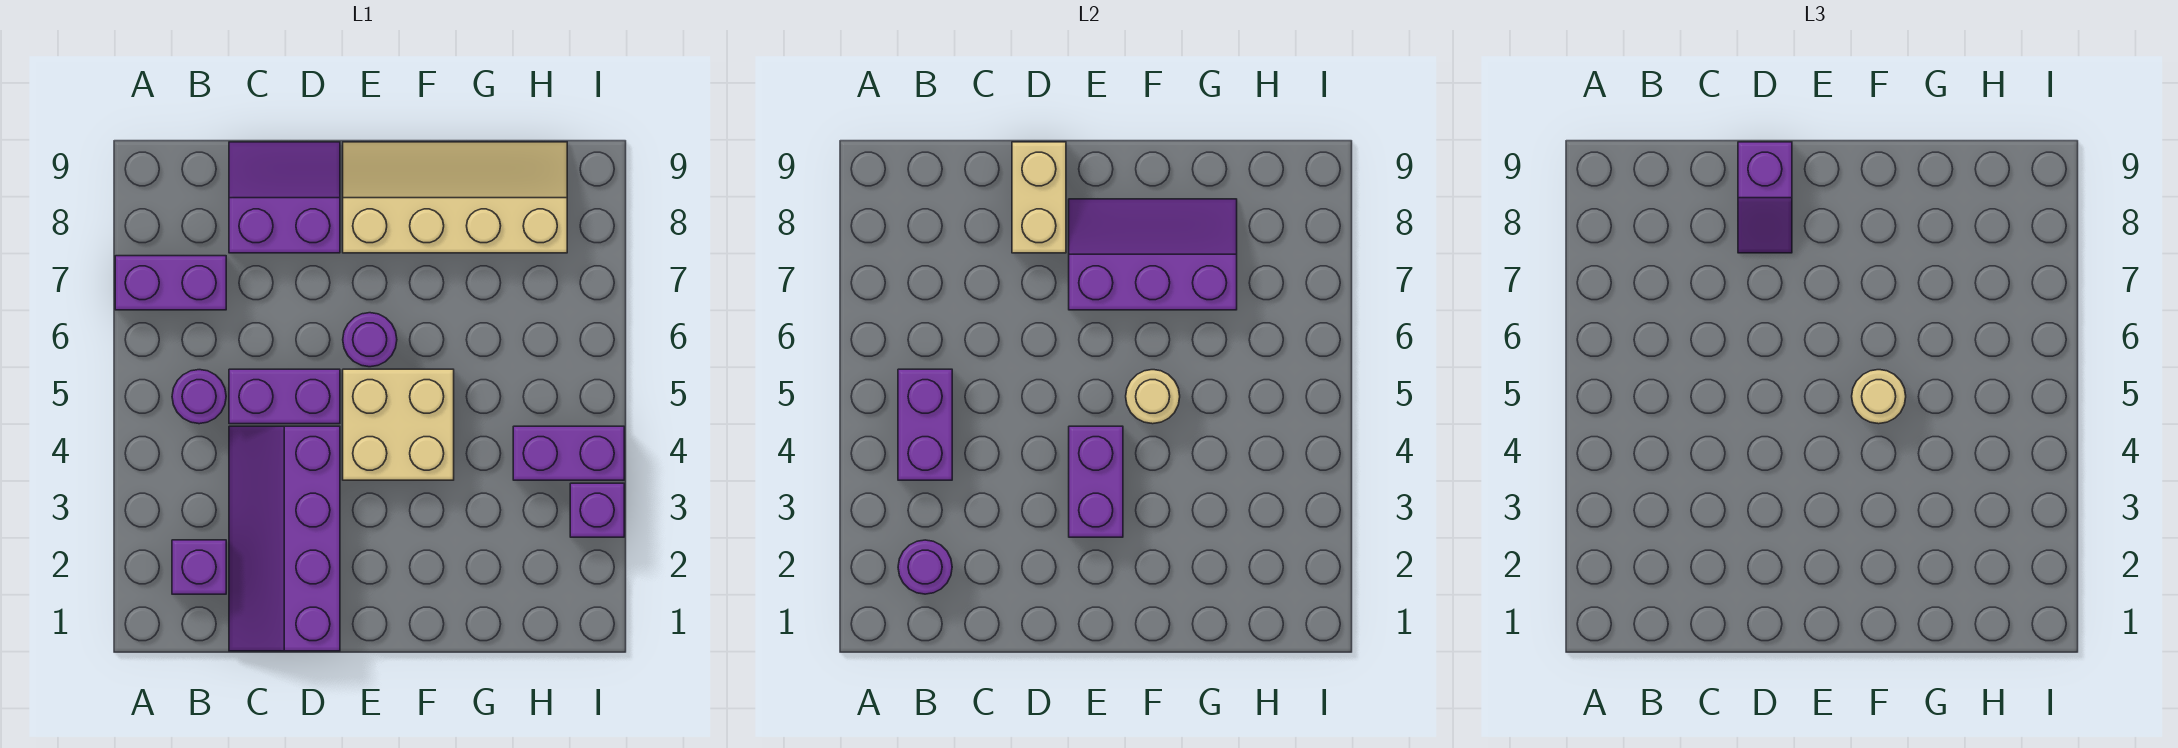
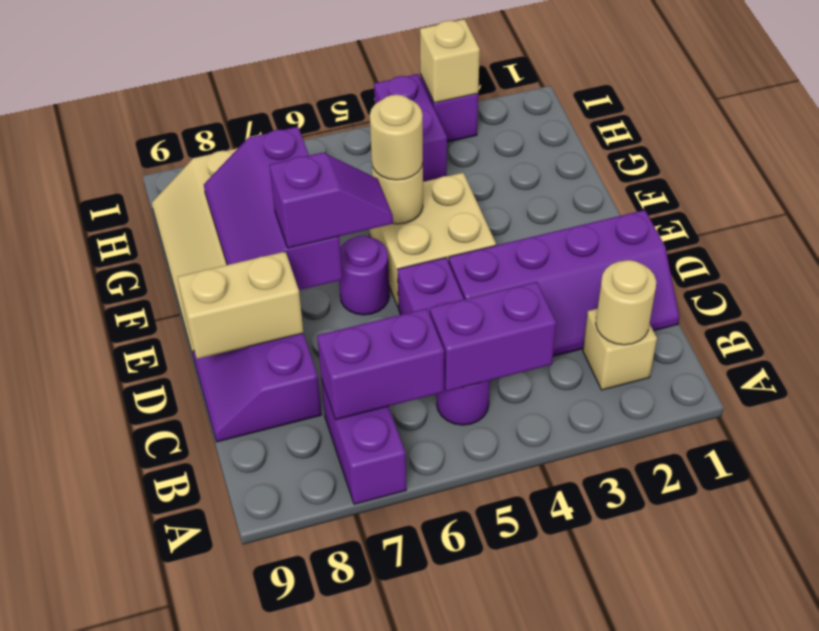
purple brick B2 level 1 -> tan brick B2 level 1
purple round brick B2 level 2 -> tan round brick B2 level 2
purple slope D8:D9 level 3 top 9 -> purple slope E6:E7 level 3 top 7
purple brick E3:E4 level 2 -> purple brick B6:B7 level 2
none -> tan brick I3 level 2

